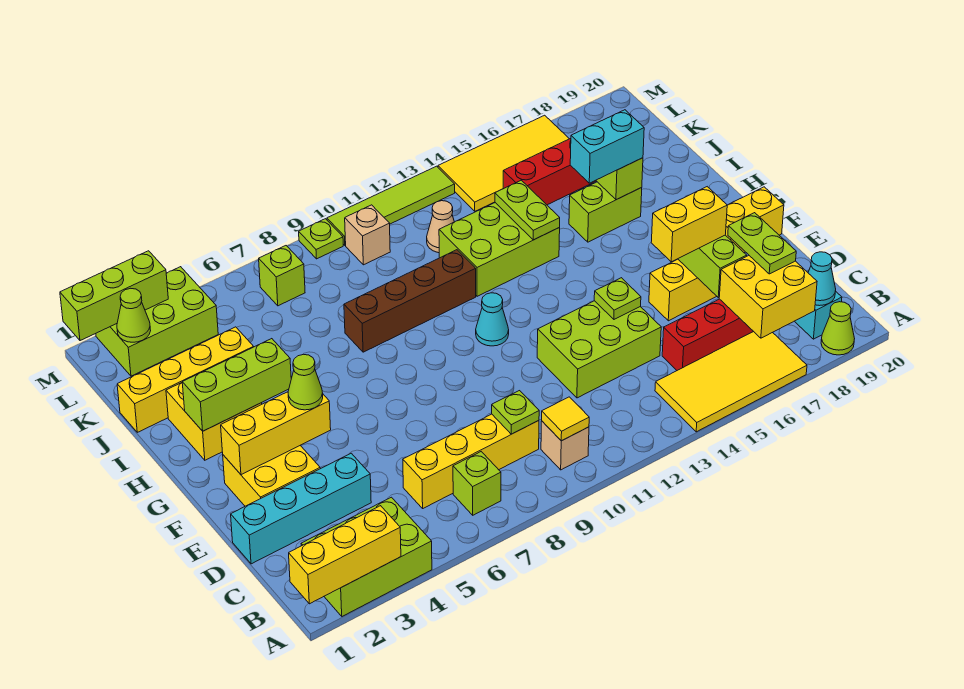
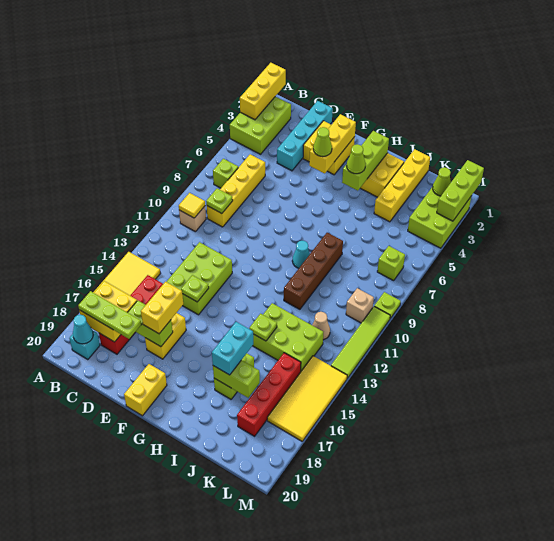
lime cone A19 level 1 -> lime cone H4 level 3
lime plate C18:D18 level 3 -> lime plate B18:D18 level 3
cyan cone G11 level 1 -> cyan cone H9 level 1
lime brick I12:J14 level 1 -> lime brick I13:K14 level 1
lime plate I14:J14 level 2 -> lime plate I14 level 2

